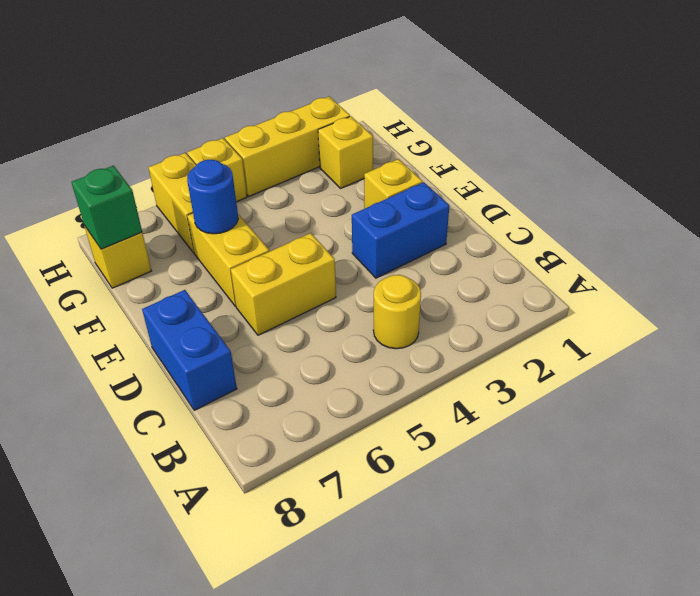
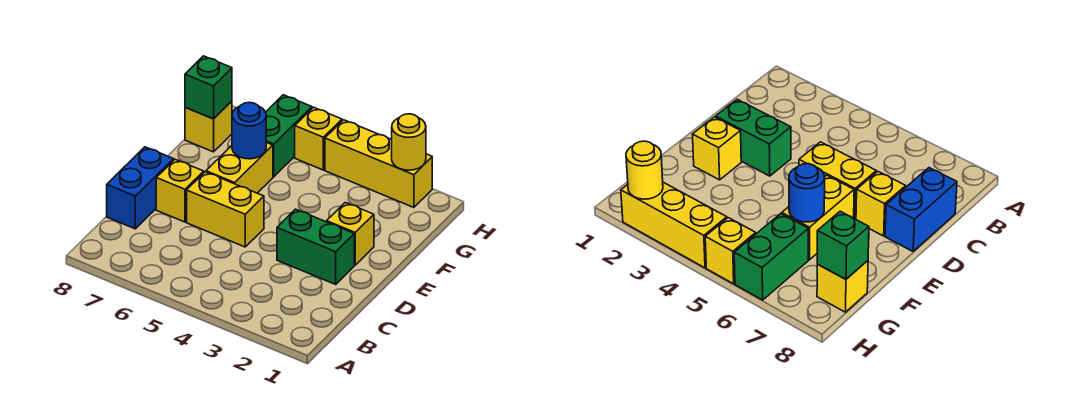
yellow round brick B4 level 1 -> yellow round brick H2 level 2
blue brick D2:D3 level 1 -> green brick D2:D3 level 1
yellow brick G2 level 1 -> yellow brick D7 level 1
yellow brick G6:H6 level 1 -> green brick G6:H6 level 1

